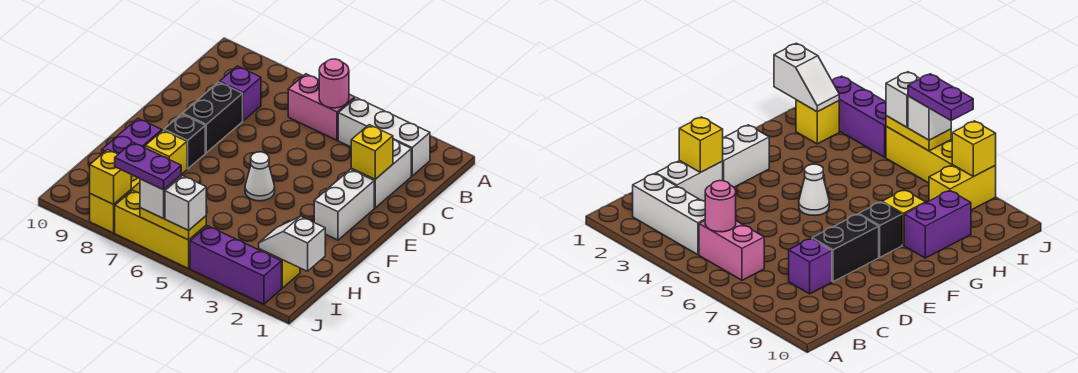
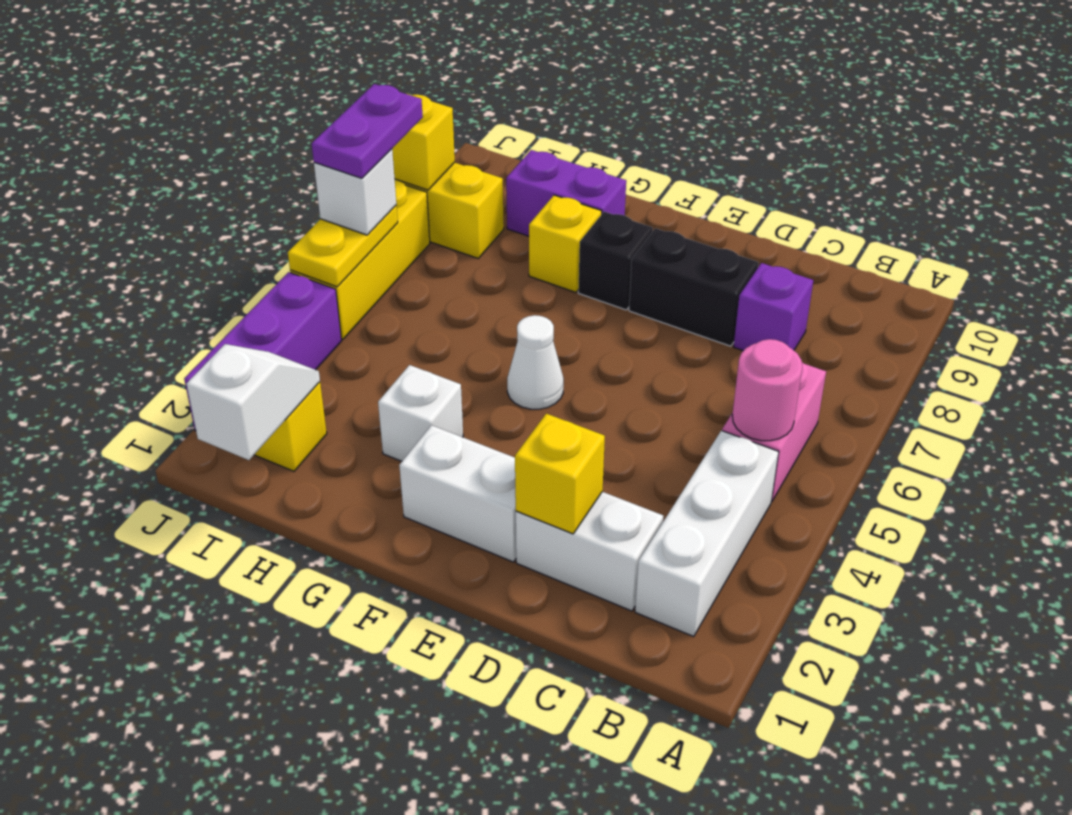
white brick J5 level 3 -> white brick G3 level 1

